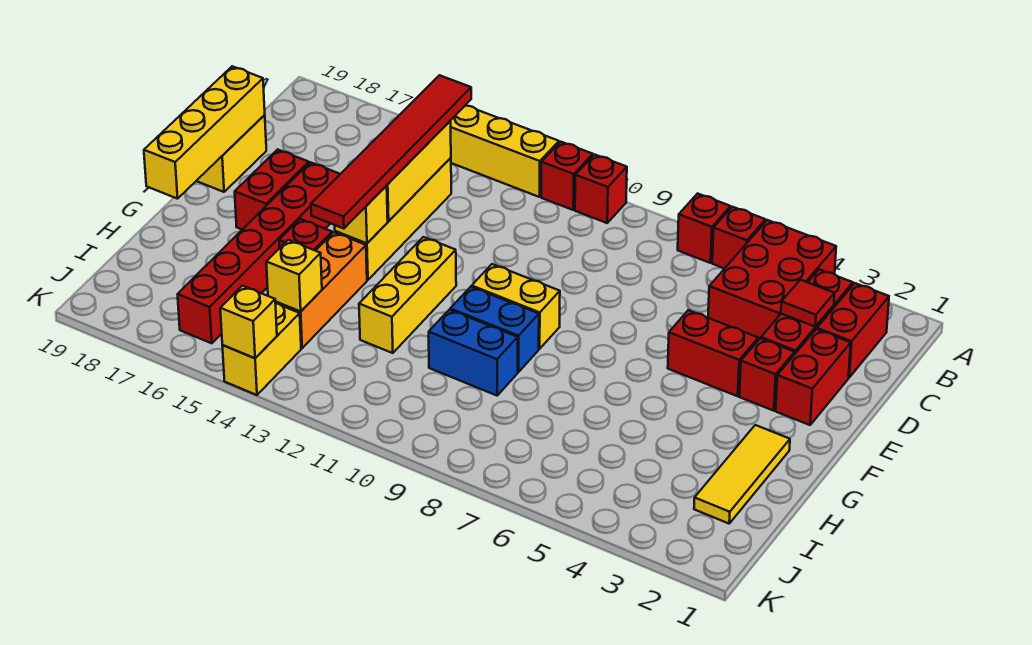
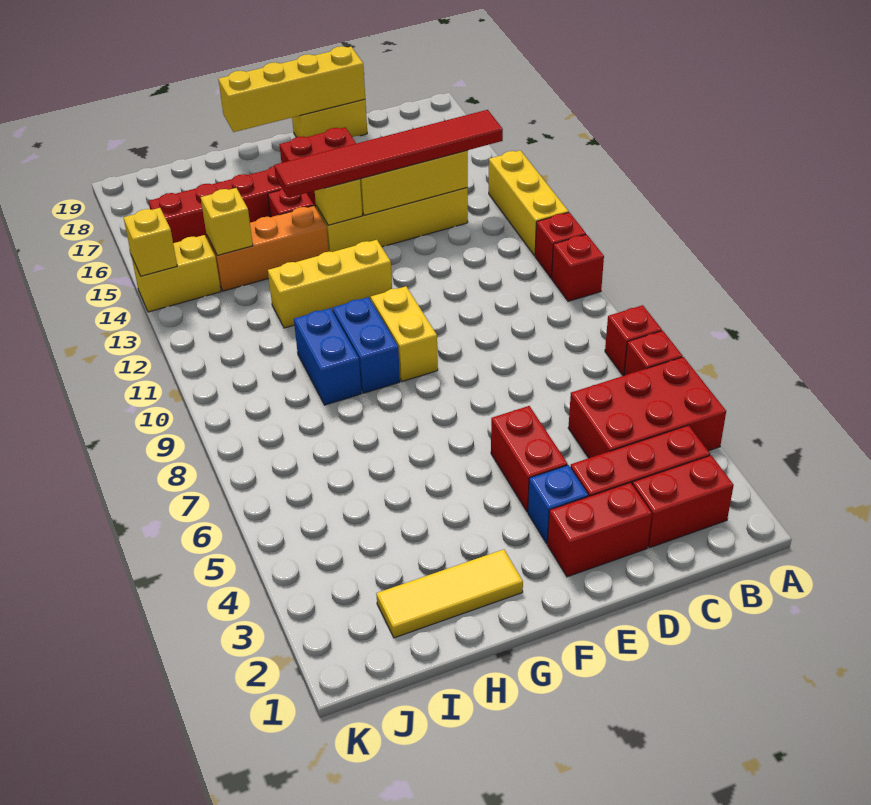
red tile C3 level 2 -> none
red brick E3 level 1 -> blue brick E3 level 1

